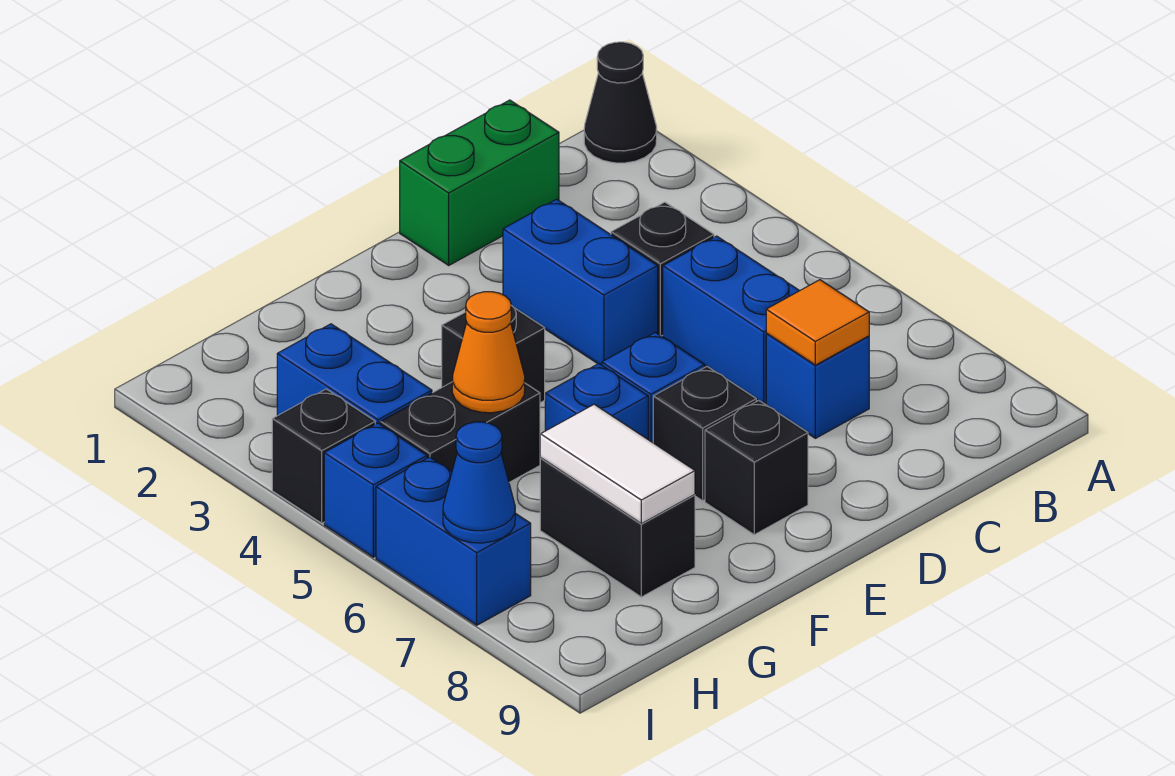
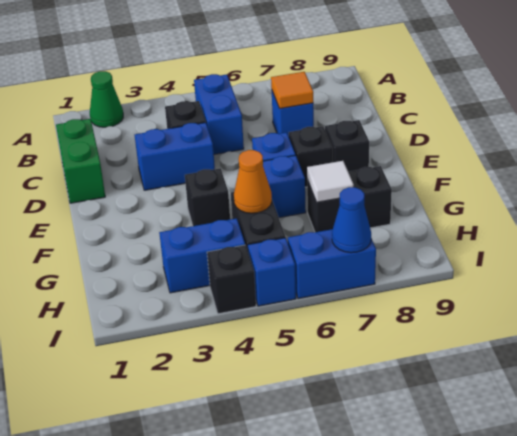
black cone A1 level 1 -> none
none -> green cone A2 level 1
blue brick C5:C6 level 1 -> blue brick B5:C5 level 1
white tile G7:G8 level 2 -> white tile G7 level 2

